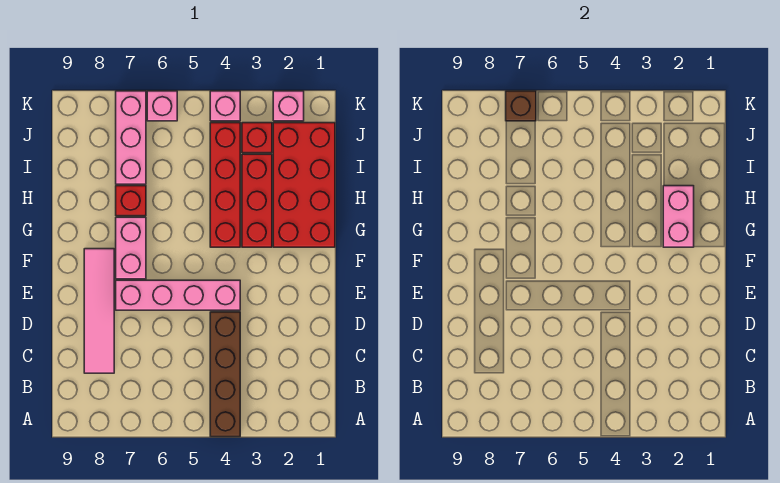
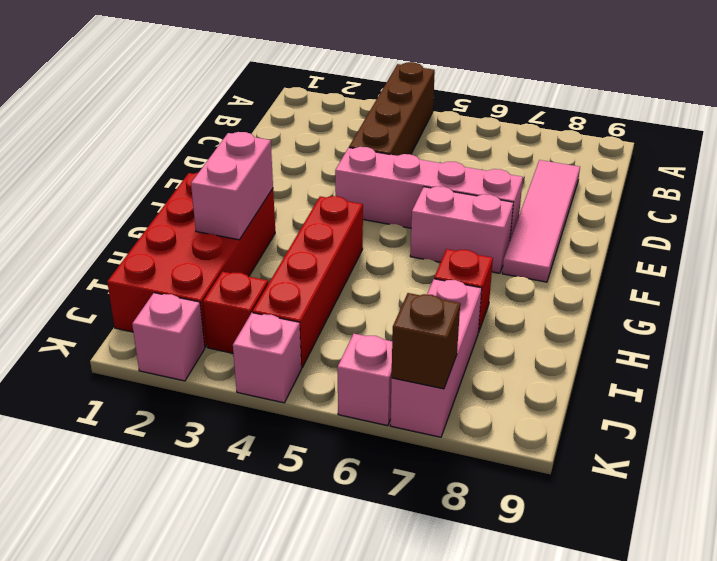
pink brick F7:G7 level 1 -> pink brick F6:F7 level 1
red brick G3:I3 level 1 -> none

